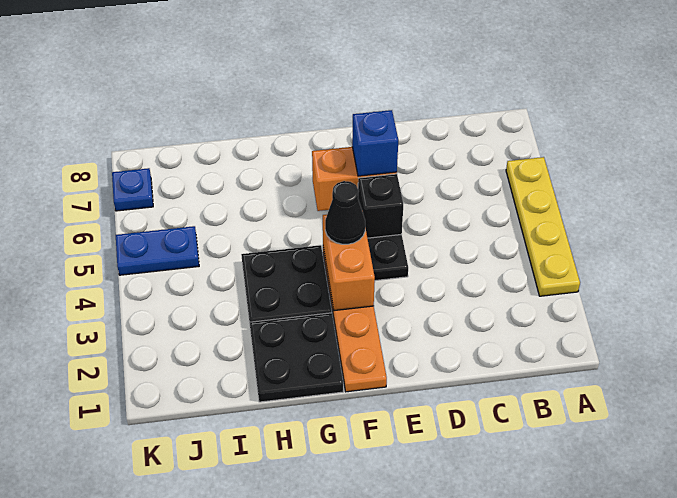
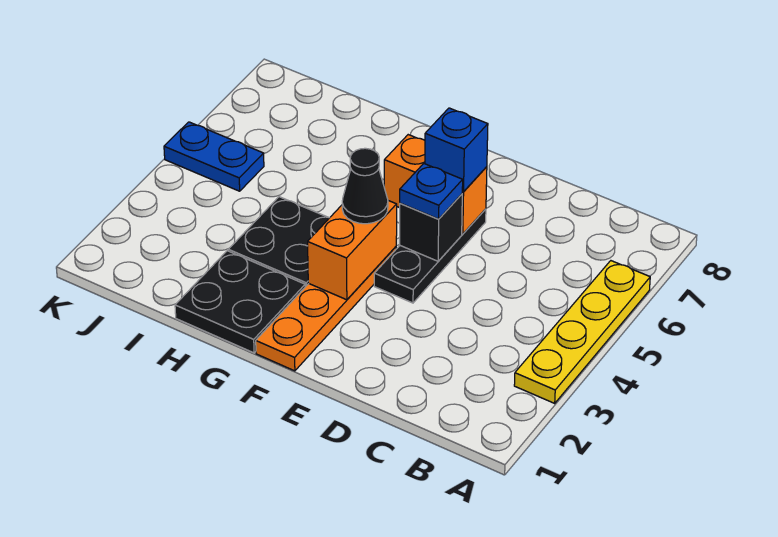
blue plate K7 level 1 -> blue plate E5 level 3

